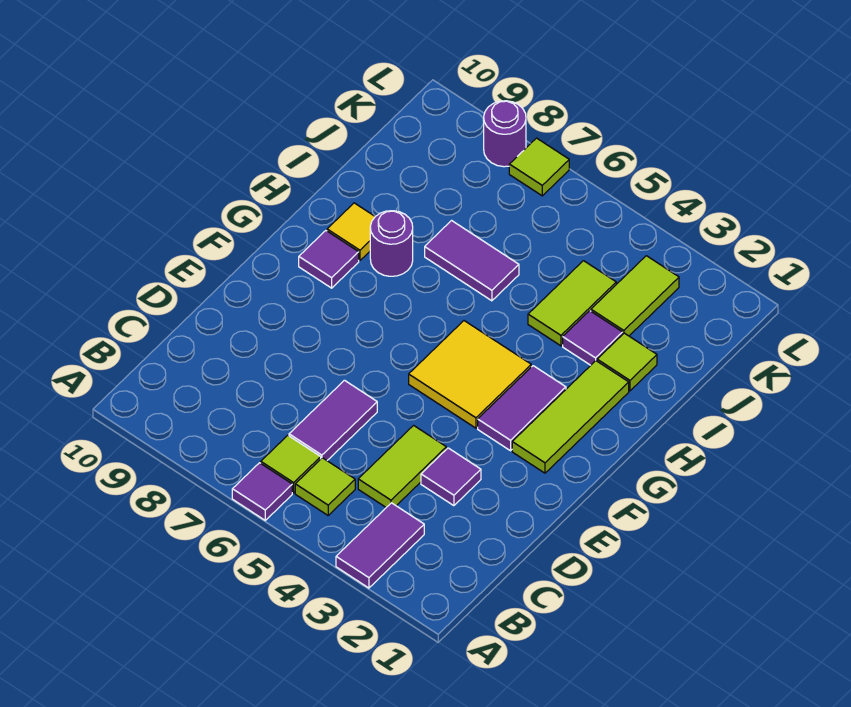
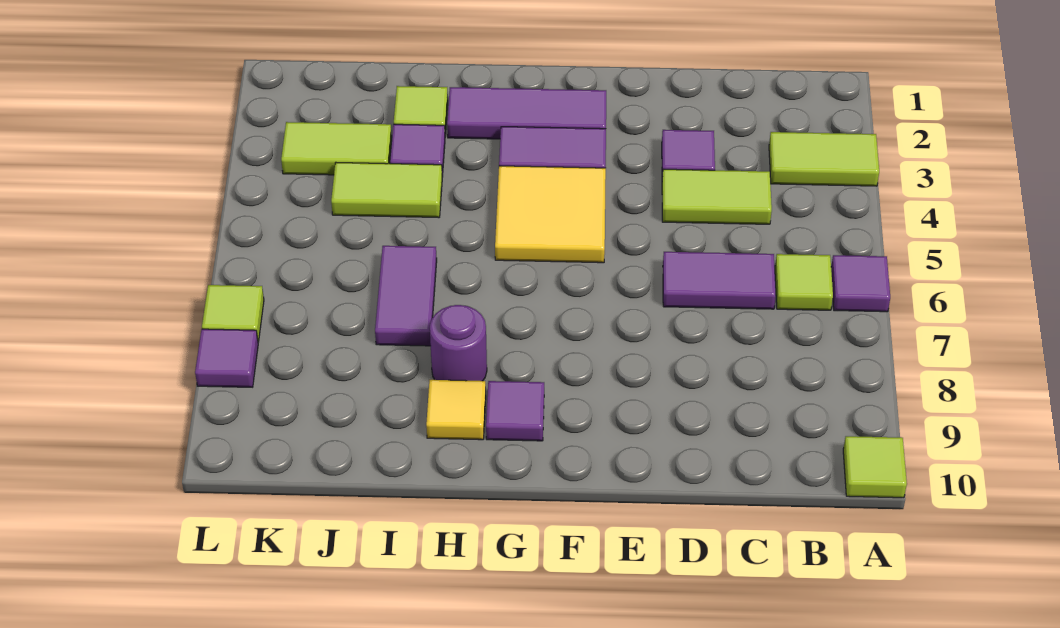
purple tile A3:B3 level 1 -> lime tile A3:B3 level 1
lime tile B5 level 1 -> lime tile A10 level 1
lime tile F2:H2 level 1 -> purple tile F2:H2 level 1
purple round brick L8 level 1 -> purple tile L8 level 1

